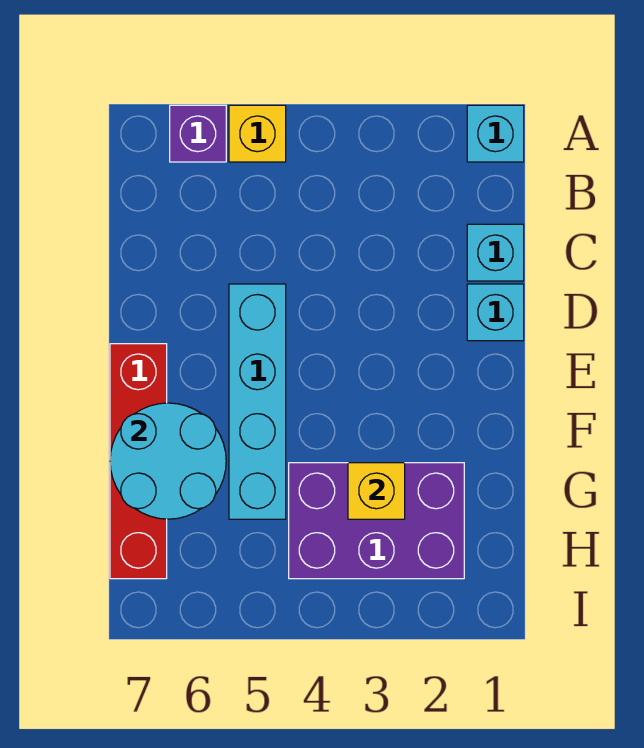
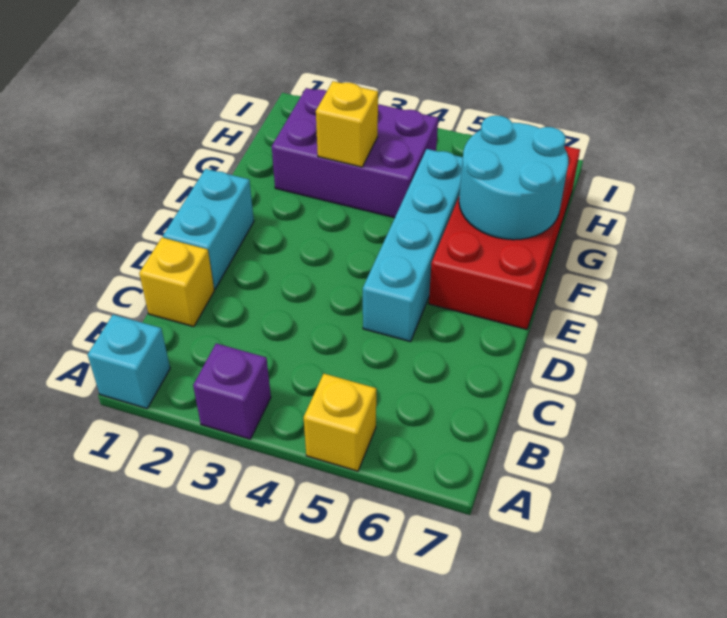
purple brick A6 level 1 -> purple brick A3 level 1
cyan brick C1 level 1 -> yellow brick C1 level 1
cyan brick D1 level 1 -> cyan brick D1:E1 level 1
red brick E7:H7 level 1 -> red brick E6:H7 level 1

